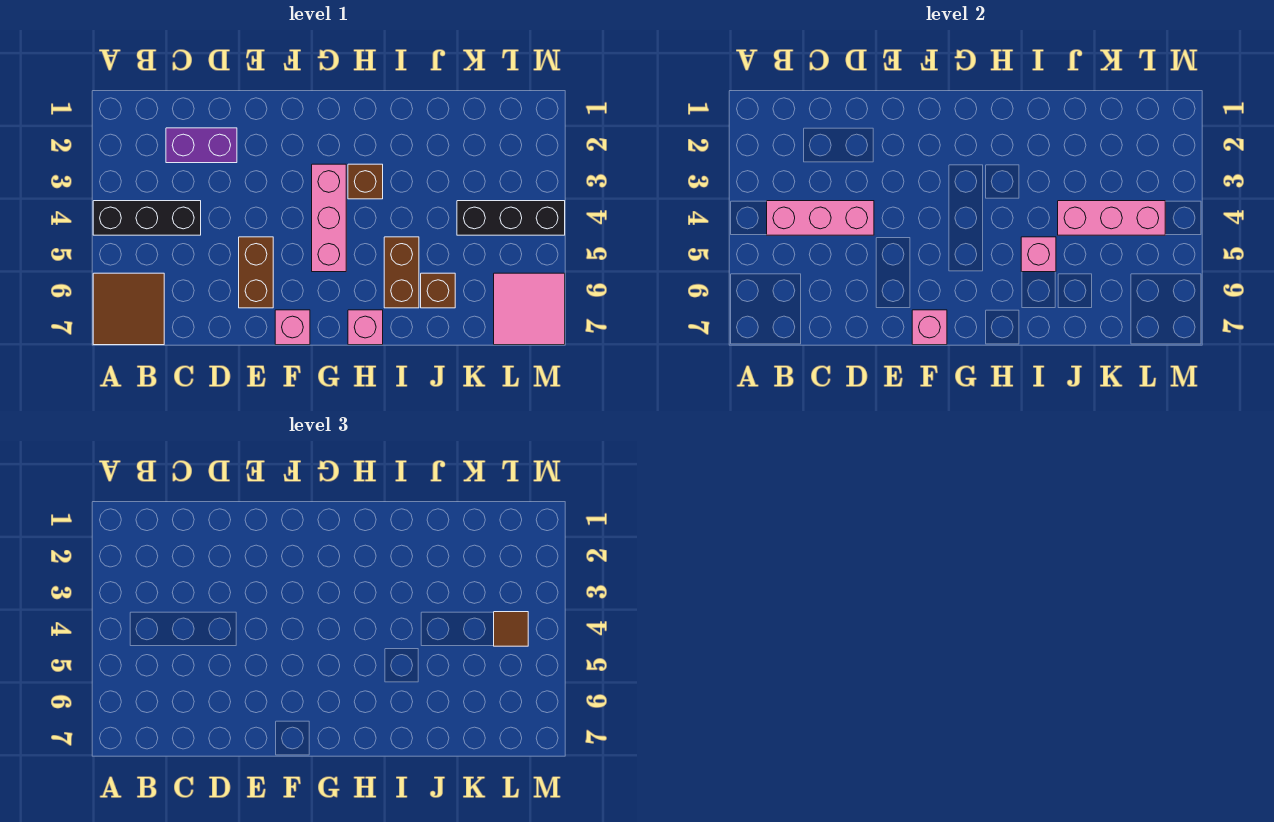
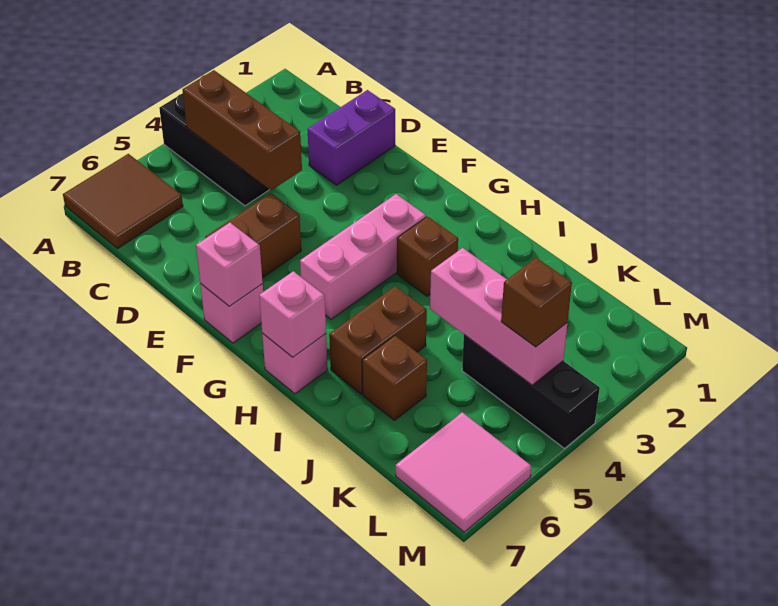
pink brick B4:D4 level 2 -> brown brick B4:D4 level 2
purple brick C2:D2 level 1 -> purple brick D1:D2 level 1
pink brick I5 level 2 -> pink brick H7 level 2
brown tile L4 level 3 -> brown brick L4 level 3

